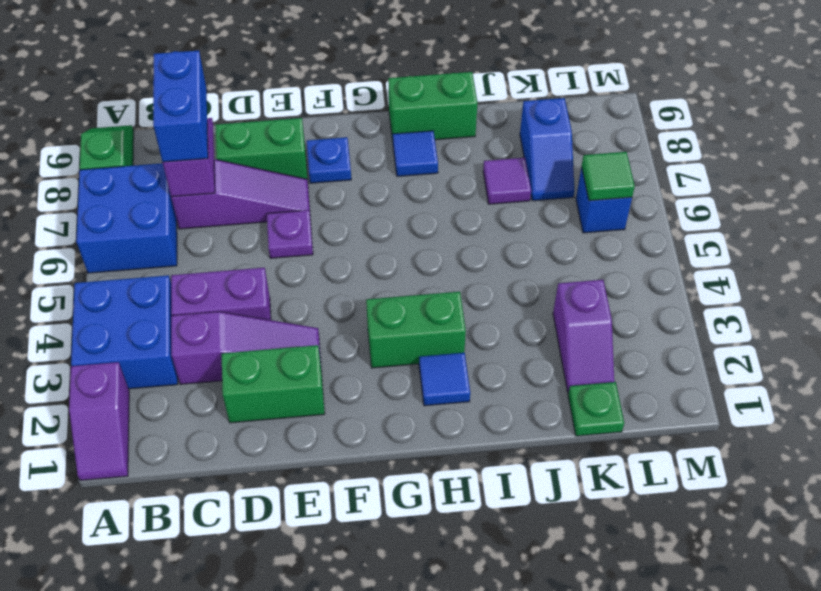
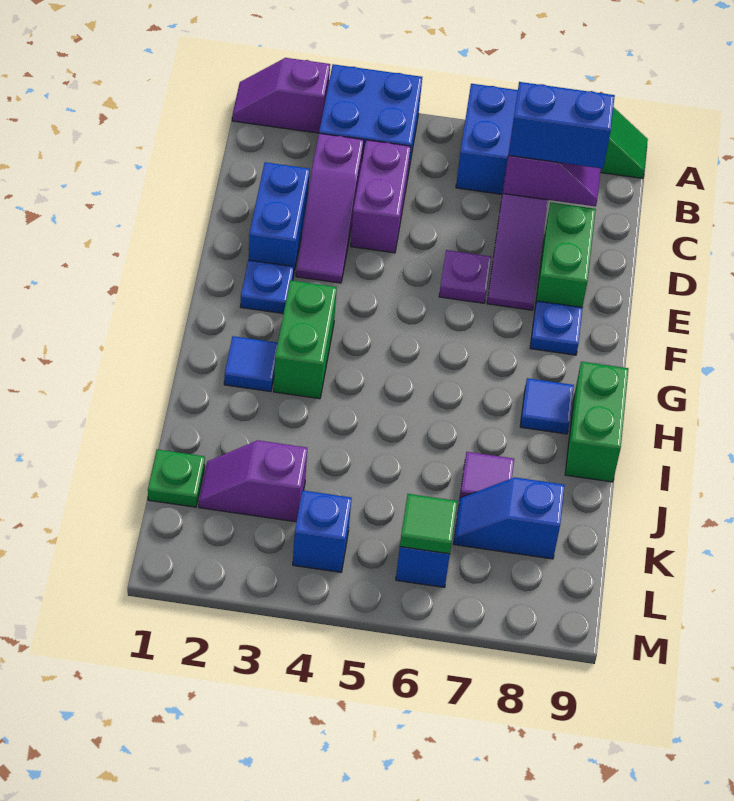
green brick D2:E2 level 1 -> blue brick D2:E2 level 1
none -> blue plate F2 level 1
none -> blue brick L4 level 1

